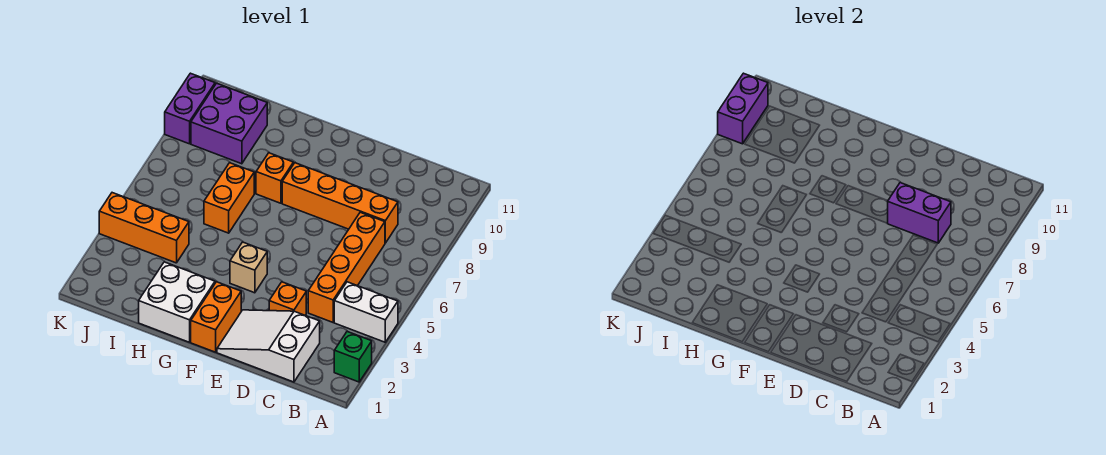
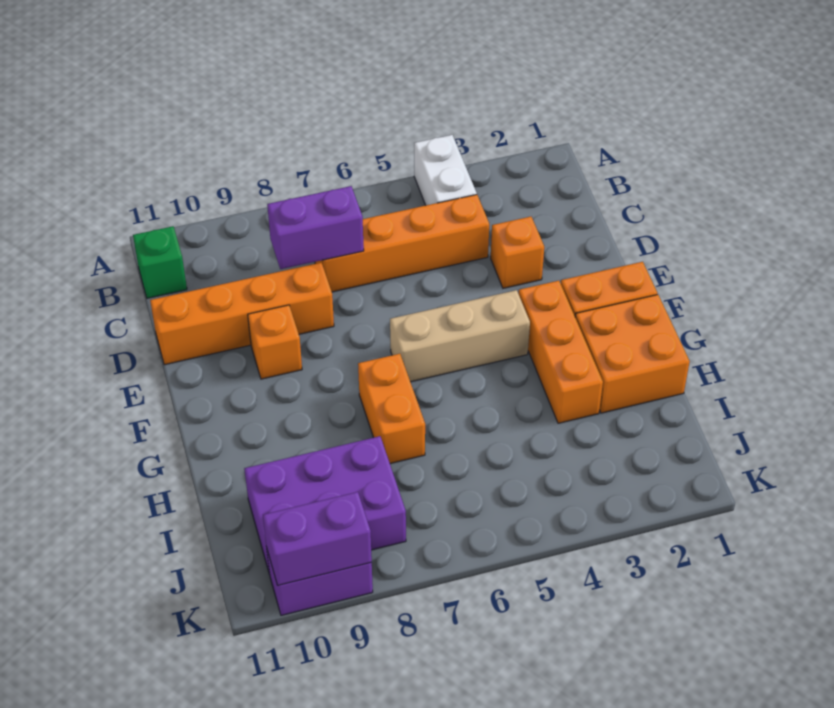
green brick A2 level 1 -> green brick B11 level 1
white slope C1:E2 level 1 top C -> none
orange brick C8:F8 level 1 -> orange brick D8:D11 level 1
purple brick C8:D8 level 2 -> purple brick C7:C8 level 2
tan brick F4 level 1 -> tan brick F4:F6 level 1
white brick G1:H2 level 1 -> orange brick G1:H2 level 1
orange brick G8 level 1 -> orange brick E9 level 1
orange brick H6:H7 level 1 -> orange brick G7:H7 level 1
orange brick I4:K4 level 1 -> orange brick F3:H3 level 1
purple brick I9:J10 level 1 -> purple brick I8:J10 level 1

